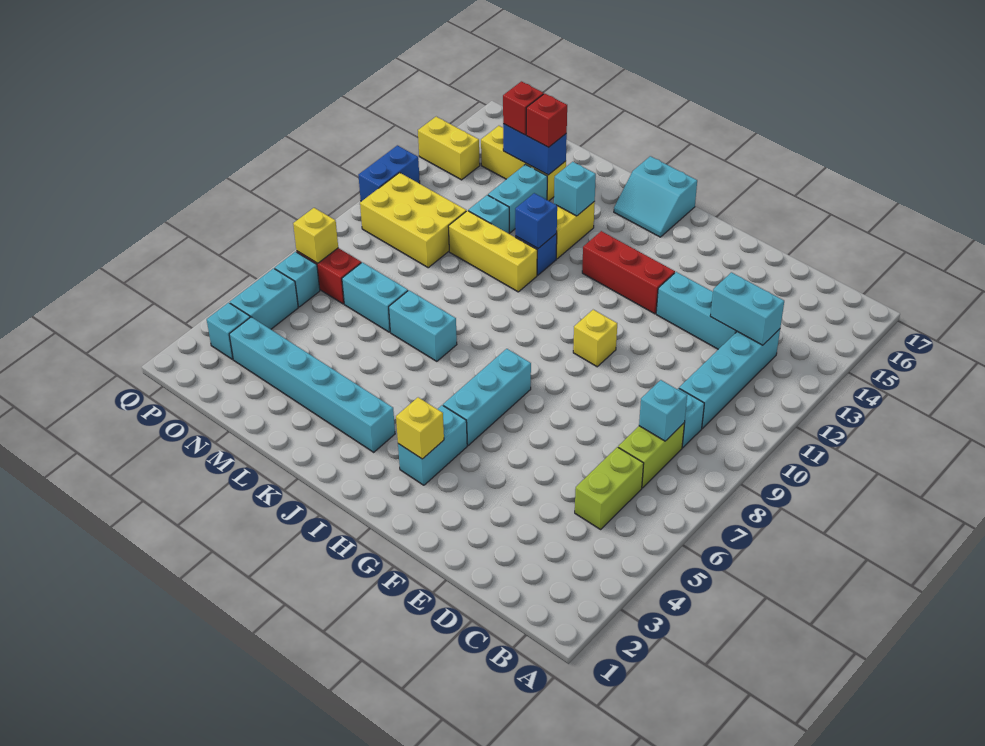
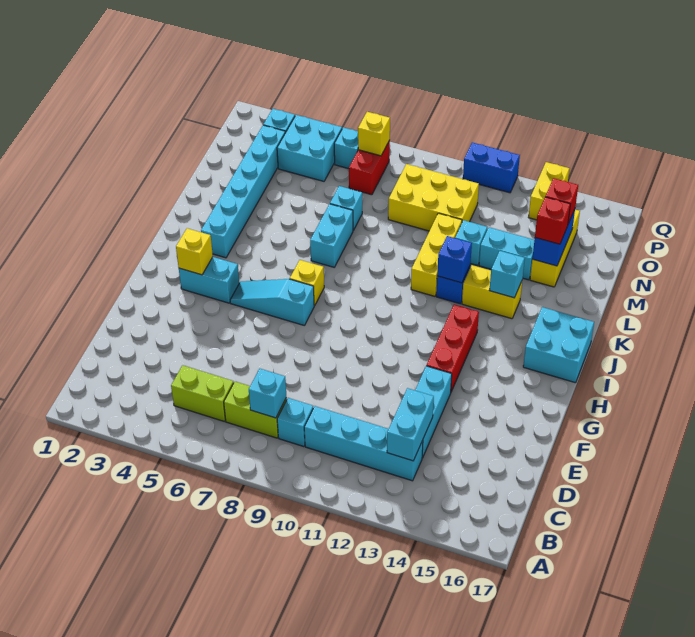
yellow brick G10 level 1 -> yellow brick I7 level 1
cyan brick H5:H7 level 1 -> cyan slope H5:H7 level 1 top 7
cyan slope I16:J17 level 1 top 17 -> cyan brick I16:J17 level 1
cyan brick M7:N7 level 1 -> cyan brick M7 level 1
yellow brick N10:P11 level 1 -> yellow brick N9:O11 level 1
cyan brick P4:P5 level 1 -> cyan brick O4:P5 level 1

